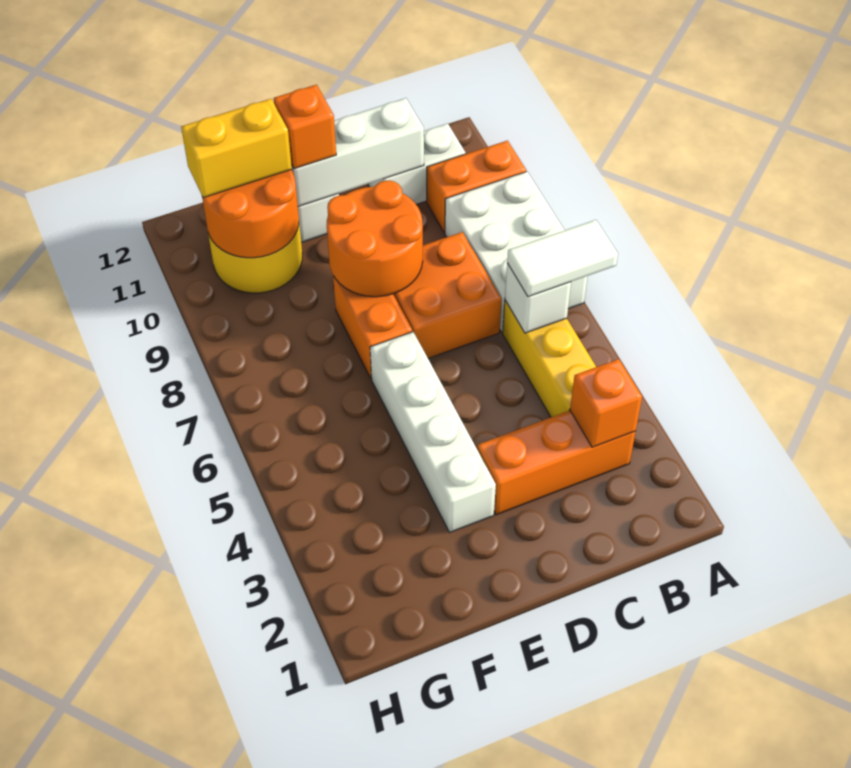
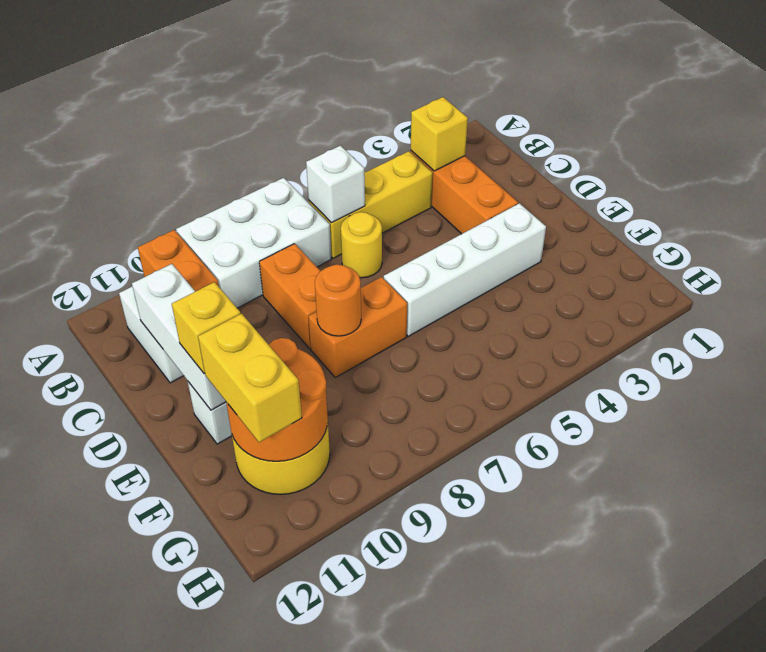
white tile A6:B6 level 3 -> none
orange brick B3 level 2 -> yellow brick B3 level 2
none -> yellow round brick C6 level 1
orange brick C7:D8 level 1 -> orange brick C8:D8 level 1
orange round brick D8:E9 level 2 -> orange round brick E8 level 2
orange brick E11 level 3 -> yellow brick E11 level 3

